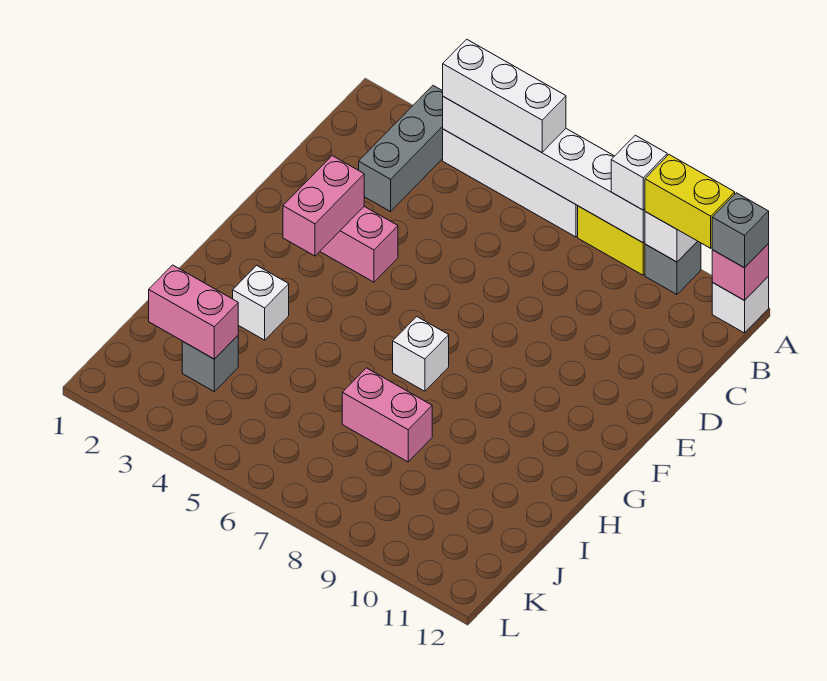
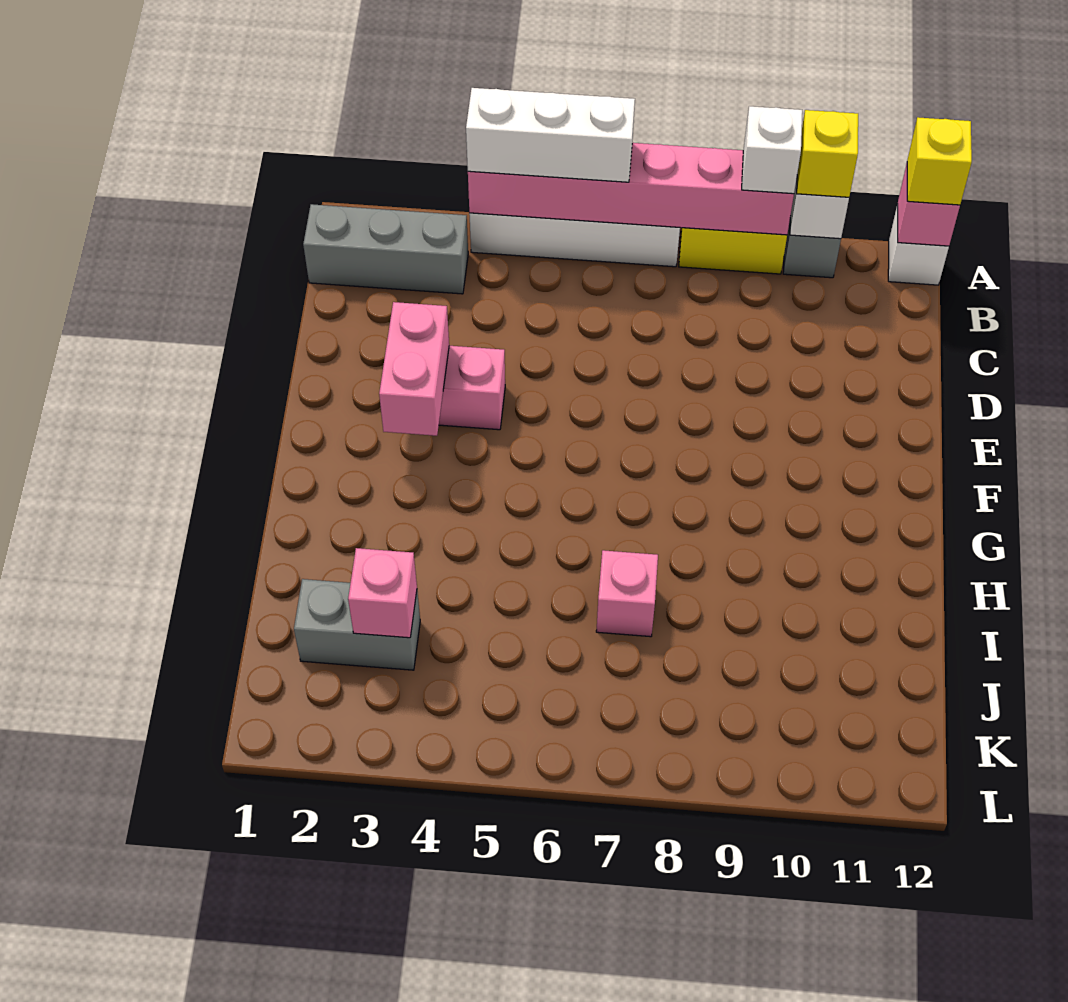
grey brick A3:C3 level 1 -> grey brick B1:B3 level 1
white brick A4:A9 level 2 -> pink brick A4:A9 level 2
yellow brick A10:A11 level 3 -> yellow brick A10 level 3
grey brick A12 level 3 -> yellow brick A12 level 3
white brick G7 level 1 -> none
white brick H3 level 1 -> none
pink brick I7:I8 level 1 -> pink brick I7 level 1
pink brick J2:J3 level 2 -> pink brick J3 level 2
grey brick J3 level 1 -> grey brick J2:J3 level 1

